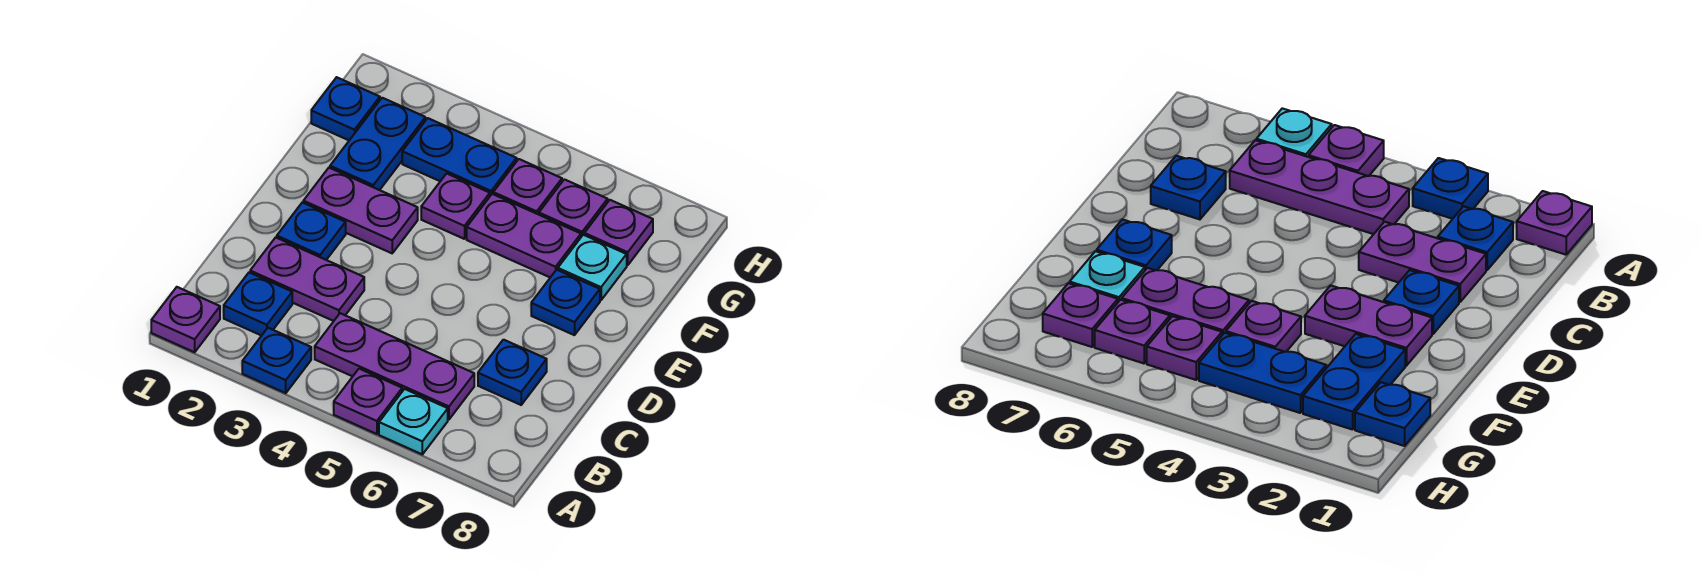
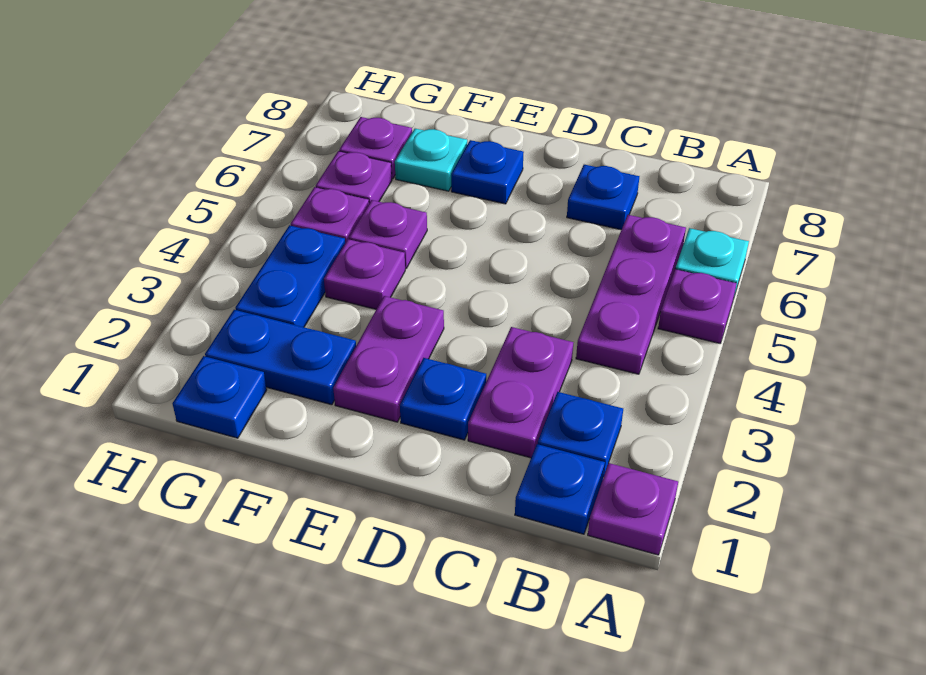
blue plate A3 level 1 -> blue plate B1 level 1
purple plate F5:F6 level 1 -> purple plate F5 level 1

